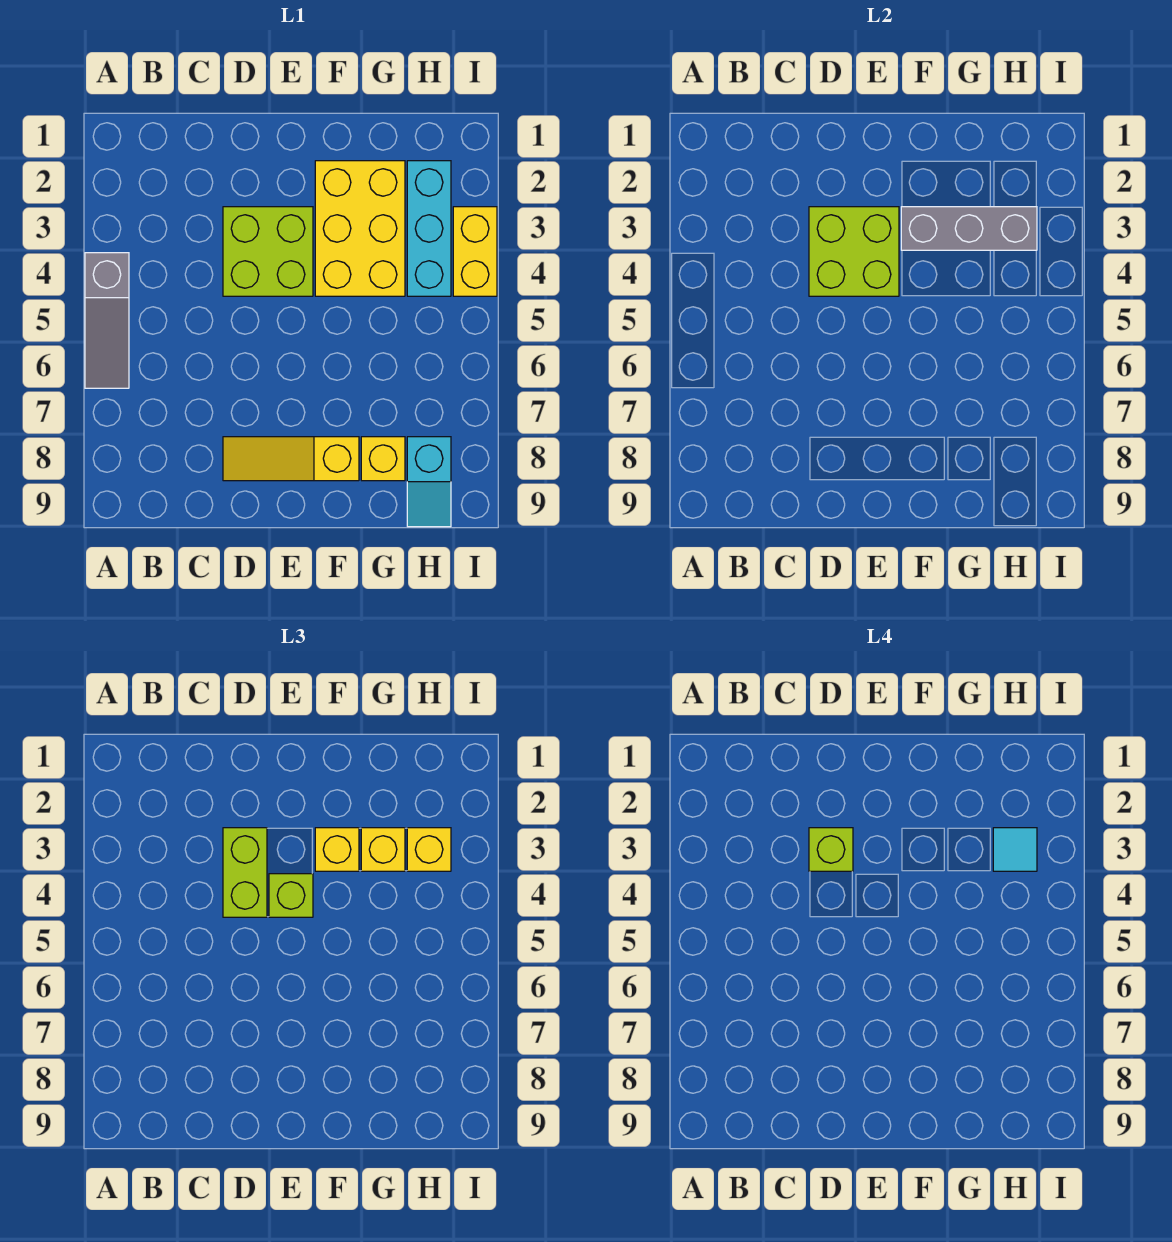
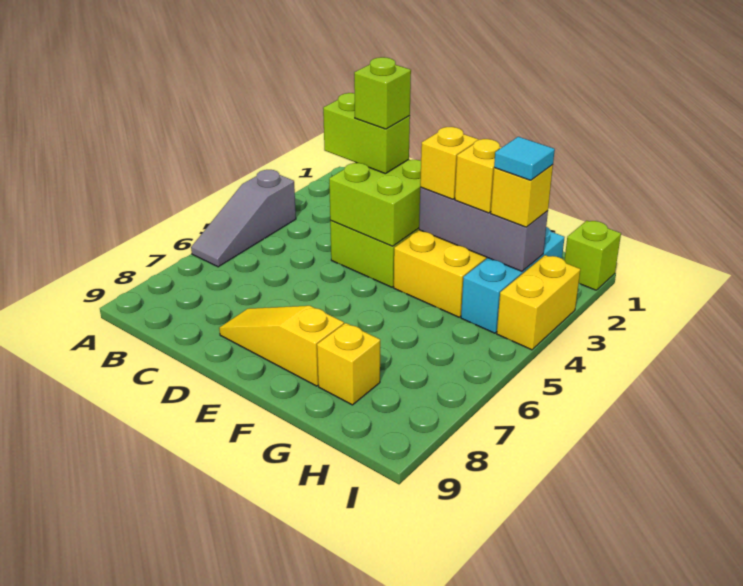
lime brick D3:D4 level 3 -> lime brick C3:D3 level 3
lime brick E4 level 3 -> lime brick I1 level 1
cyan slope H8:H9 level 1 top 8 -> none

